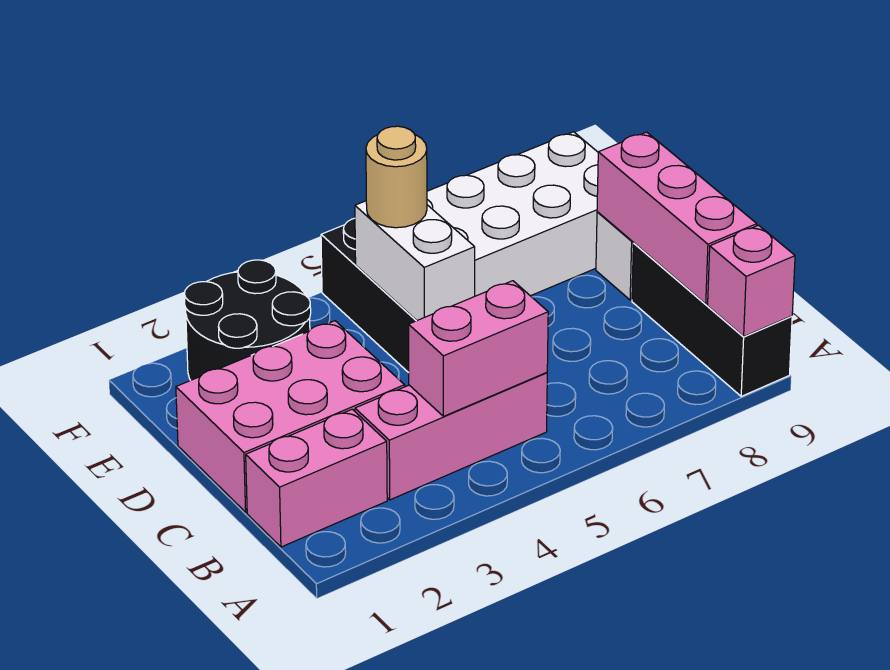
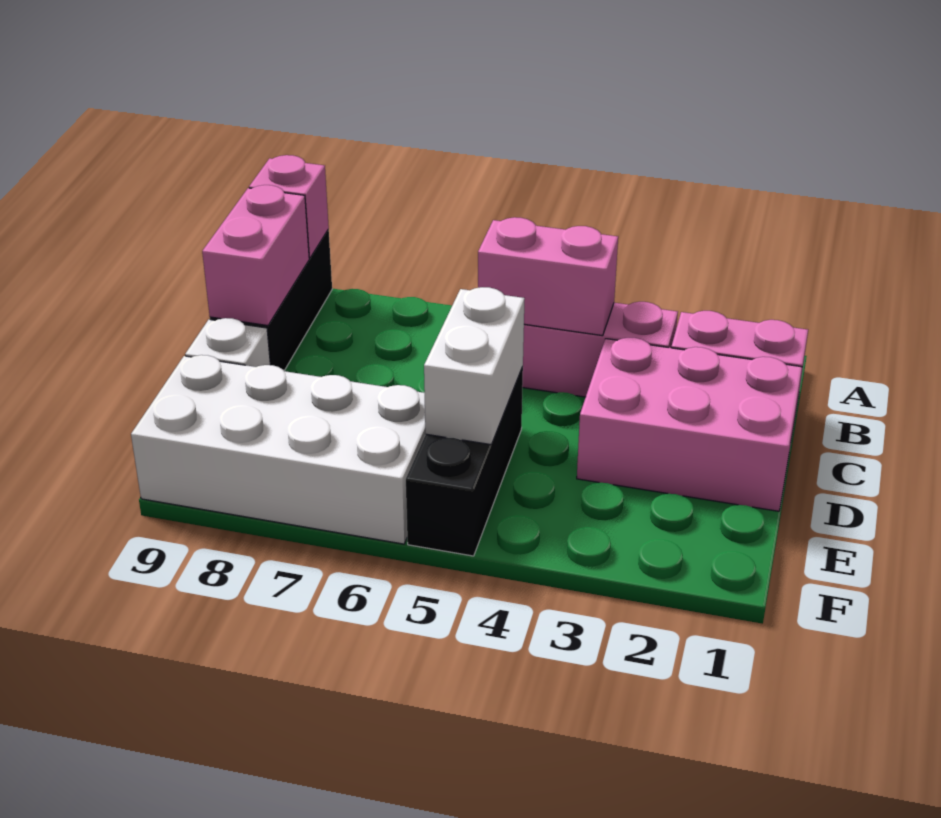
pink brick B9:D9 level 2 -> pink brick B9:C9 level 2
black round brick E2:F3 level 1 -> none
tan round brick E5 level 3 -> none

